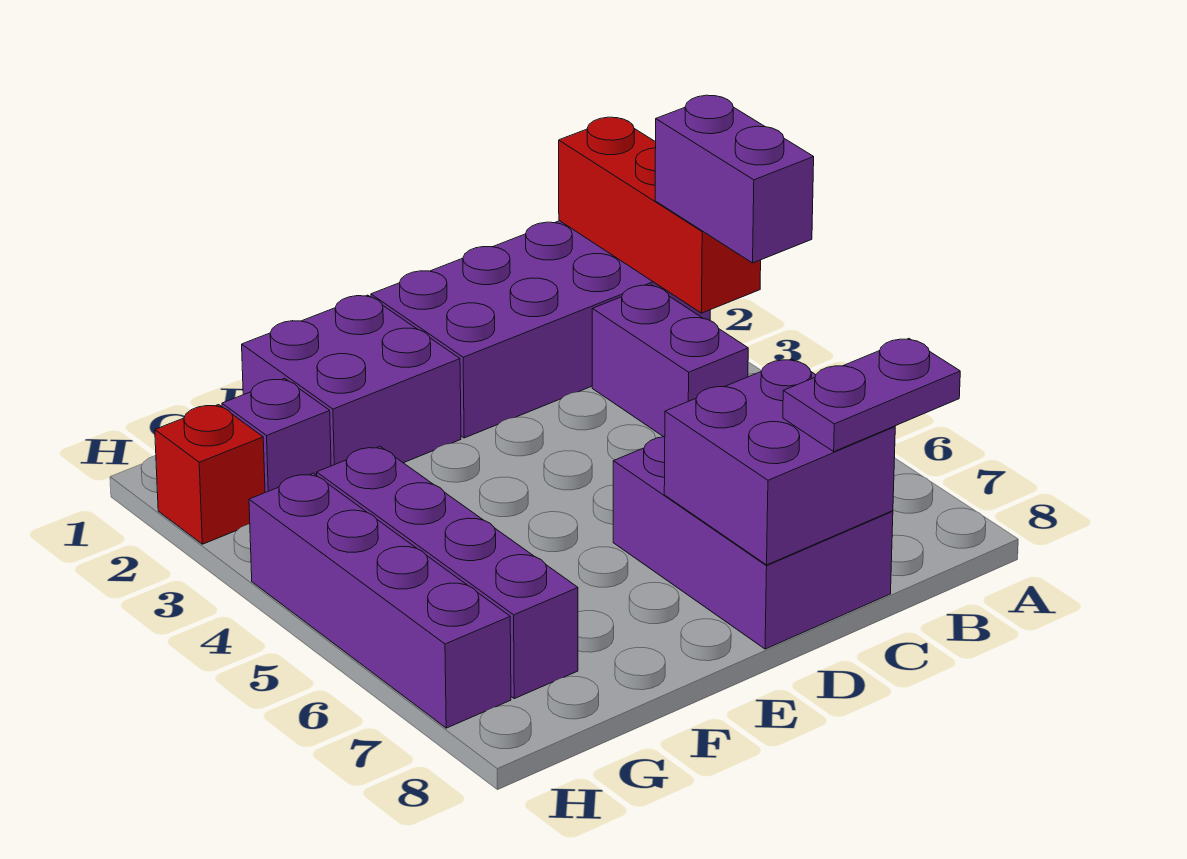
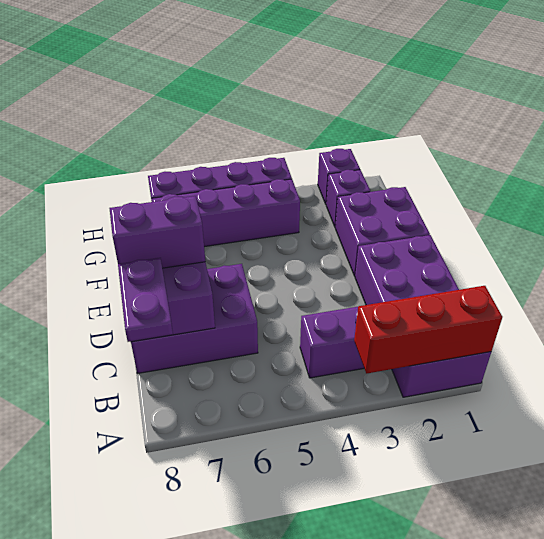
purple brick A3:A4 level 3 -> purple brick D7:D8 level 3
red brick H2 level 1 -> purple brick H2 level 1

